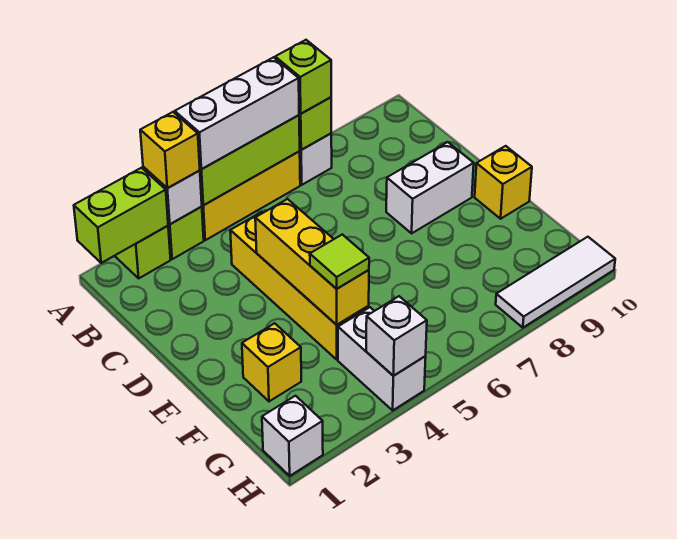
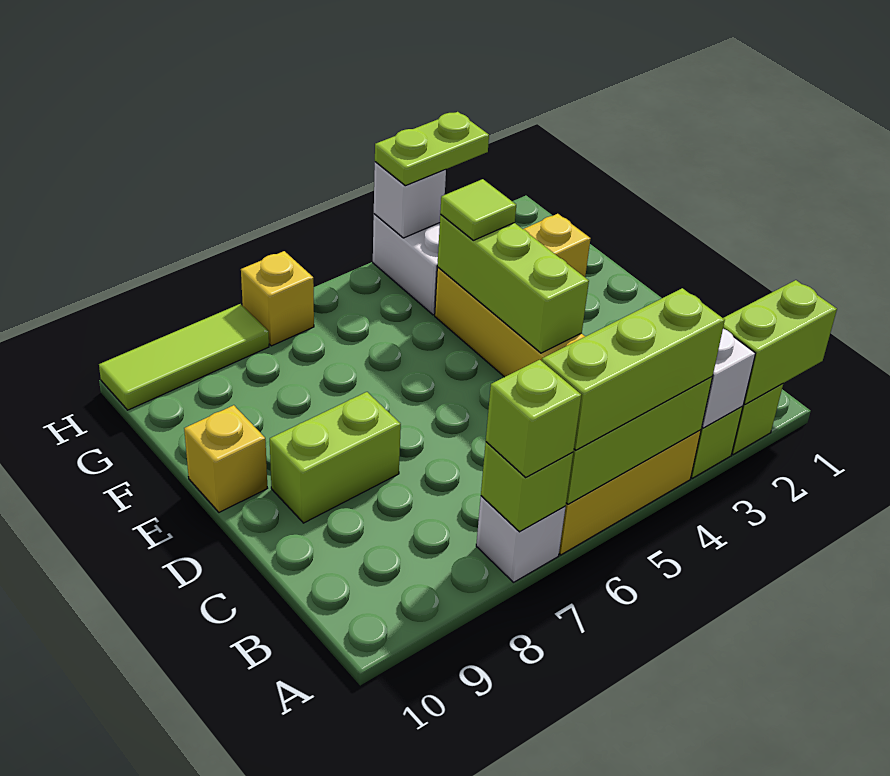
yellow brick A3 level 3 -> yellow brick H7 level 1
white brick A4:A6 level 3 -> lime brick A4:A6 level 3
yellow brick D4:F4 level 2 -> lime brick D4:F4 level 2
white brick D8:D9 level 1 -> lime brick D8:D9 level 1
white brick H1 level 1 -> none
none -> lime plate H3:H4 level 3
white tile H8:H10 level 1 -> lime tile H8:H10 level 1

